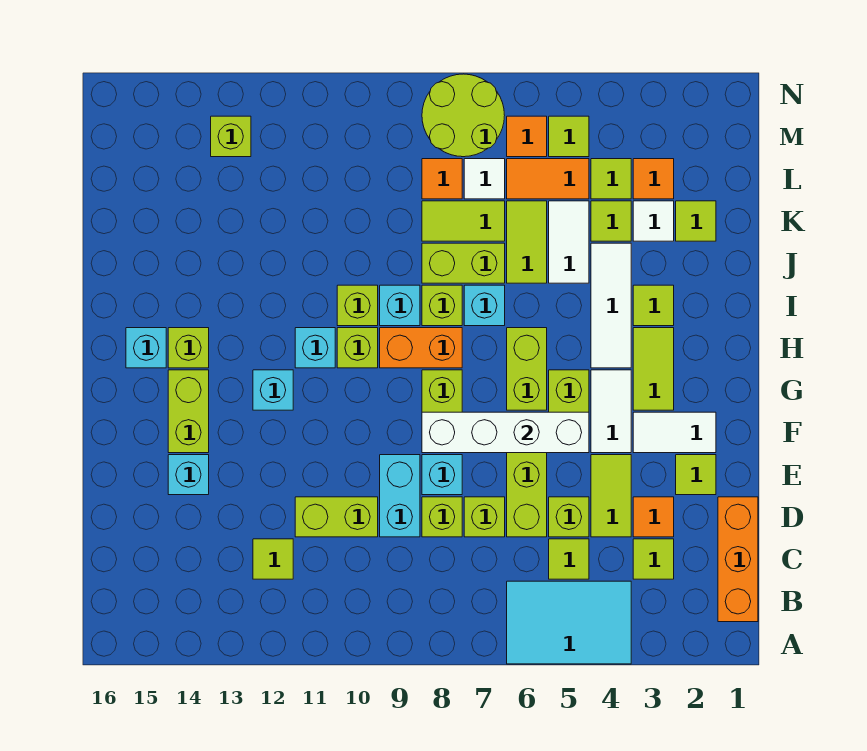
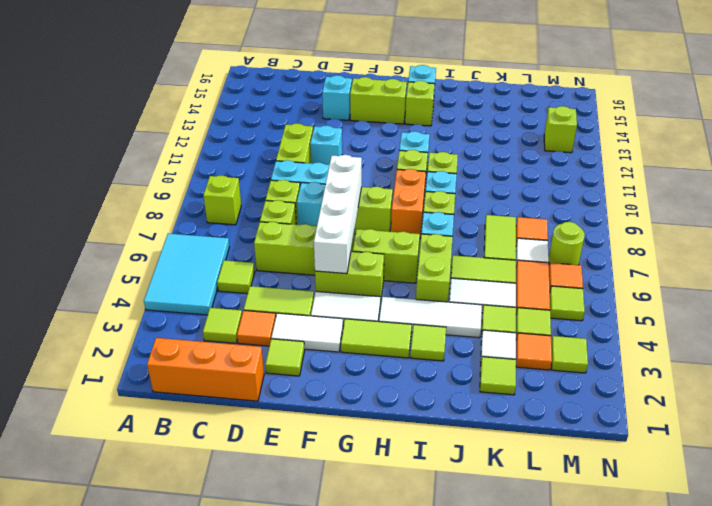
lime tile C12 level 1 -> lime tile M3 level 1
lime brick D5 level 1 -> lime brick B8 level 1
white tile F2:F3 level 1 -> white tile E3:F3 level 1
cyan brick G12 level 1 -> cyan brick E11 level 1
lime brick J7:J8 level 1 -> lime brick I5:I6 level 1
lime round brick M7:N8 level 1 -> lime round brick M7 level 1

